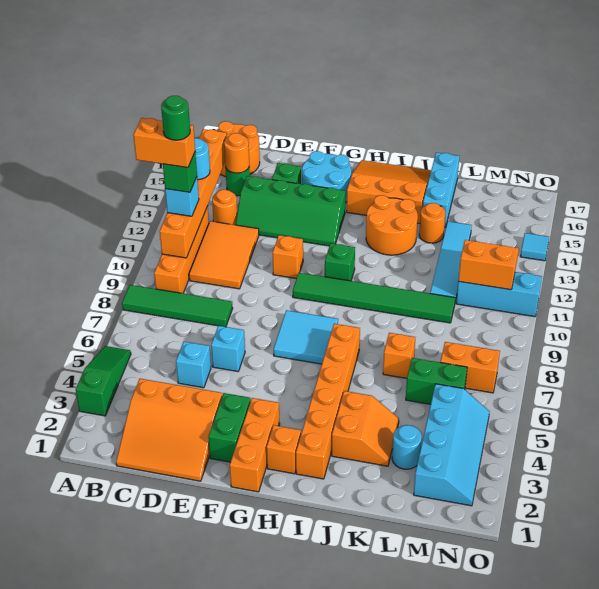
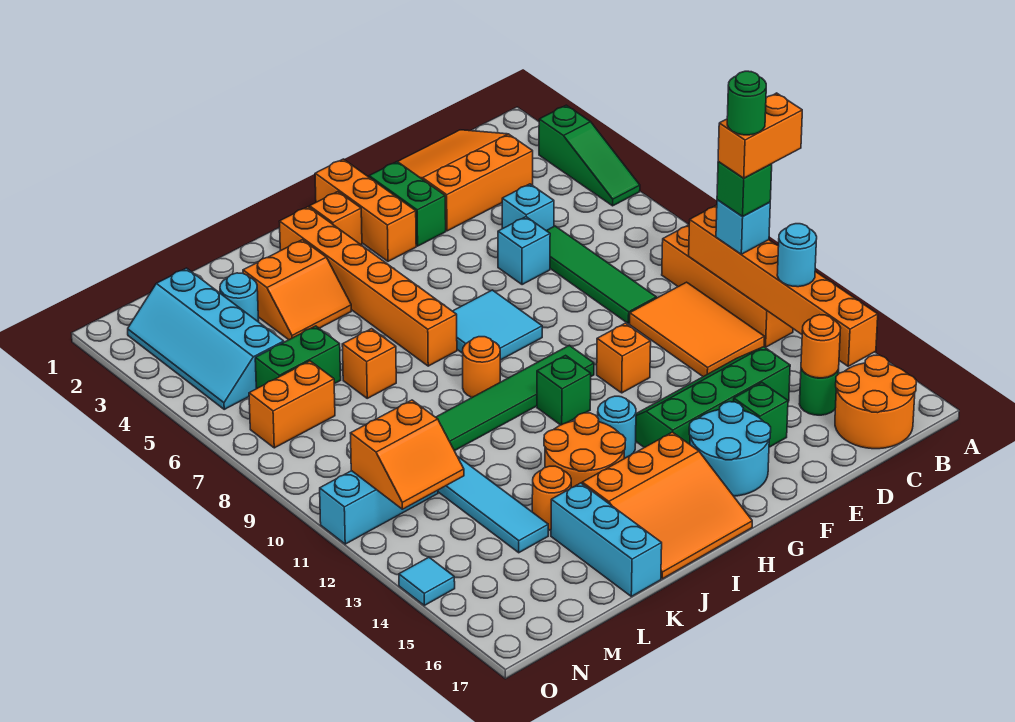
green tile A8:D8 level 1 -> green tile D6:D9 level 1
orange round brick C13 level 1 -> orange round brick I9 level 1
none -> cyan round brick H13 level 1
orange slope J3:K4 level 1 top J -> orange slope J3:K4 level 1 top 3

